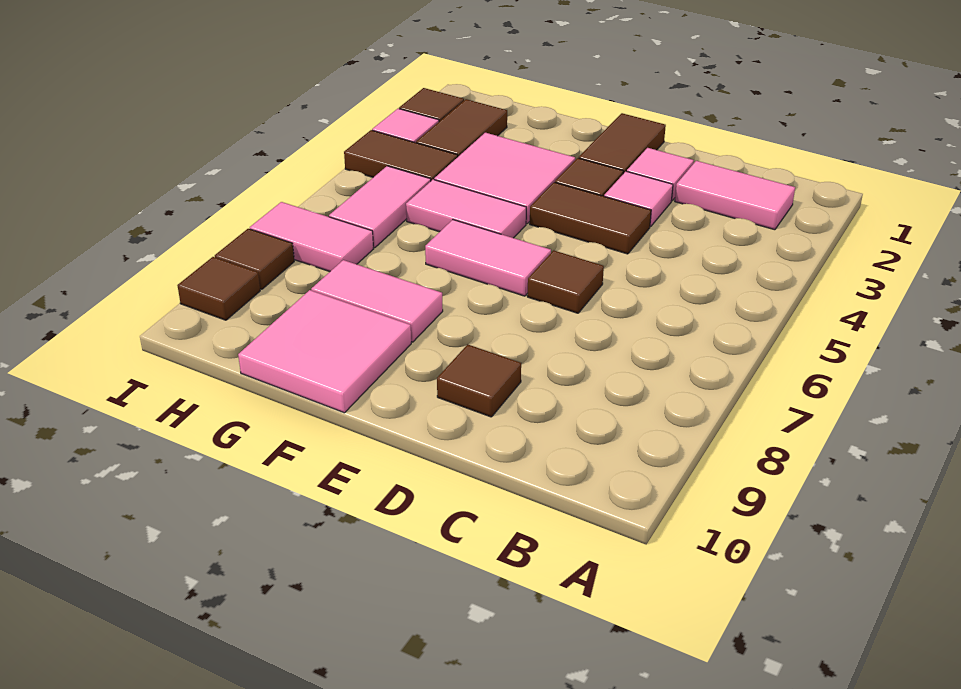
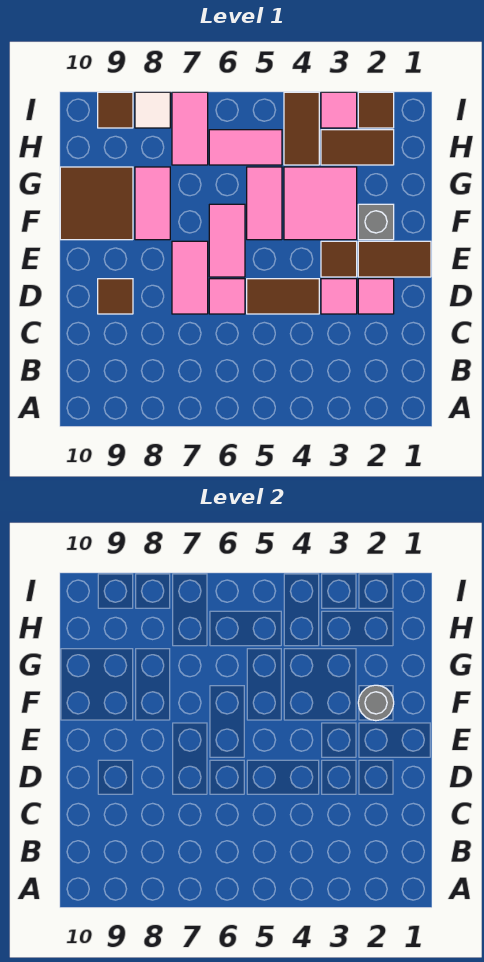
pink tile B2:C2 level 1 -> pink tile D7:E7 level 1
brown tile D4:E4 level 1 -> brown tile D4:D5 level 1
brown tile D6 level 1 -> pink tile D6 level 1
none -> grey brick F2 level 1
none -> grey round brick F2 level 2
pink tile F9:G10 level 1 -> brown tile F9:G10 level 1
brown tile I8 level 1 -> white tile I8 level 1

